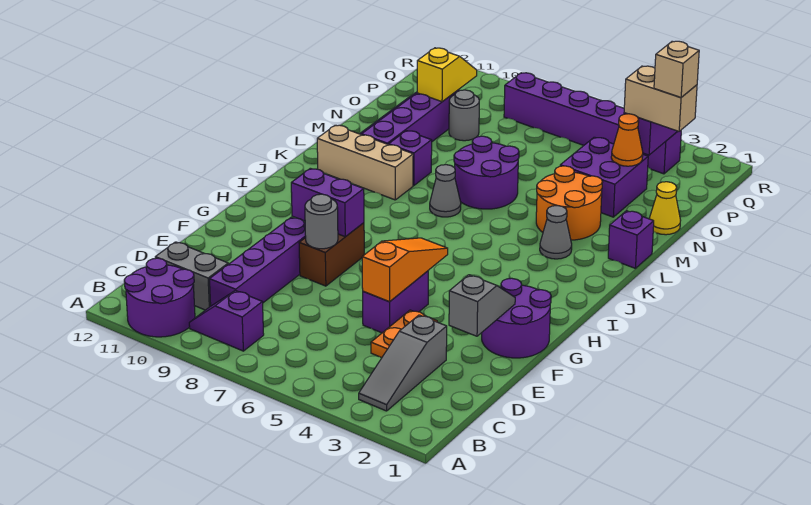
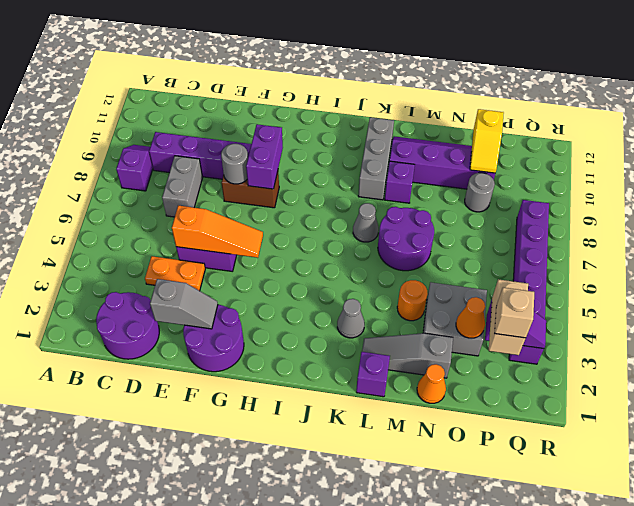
purple round brick A10:B11 level 1 -> purple round brick C1:D2 level 1
grey slope B3:D3 level 1 top D -> grey slope L2:N2 level 1 top N
grey brick C10:C11 level 1 -> grey brick D7:D8 level 1
tan brick K9:K11 level 1 -> grey brick K9:K11 level 1
orange round brick L3:M4 level 1 -> orange round brick M4 level 1
yellow cone N1 level 1 -> orange cone N1 level 1
purple brick N3:O4 level 1 -> grey brick N3:O4 level 1
yellow slope O10:P10 level 2 top O -> yellow slope O10:O11 level 2 top 11

